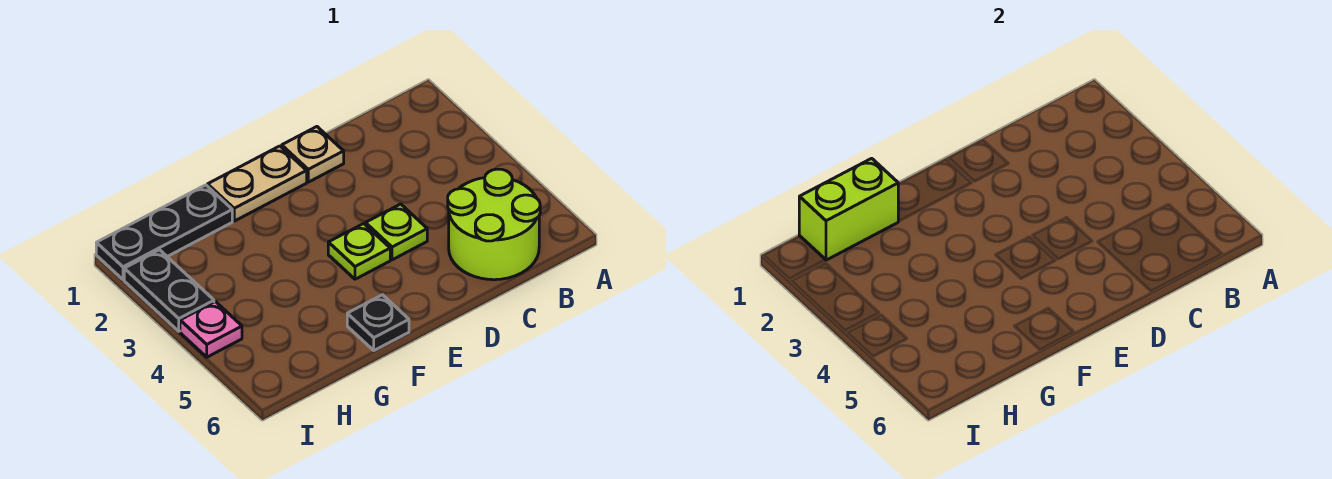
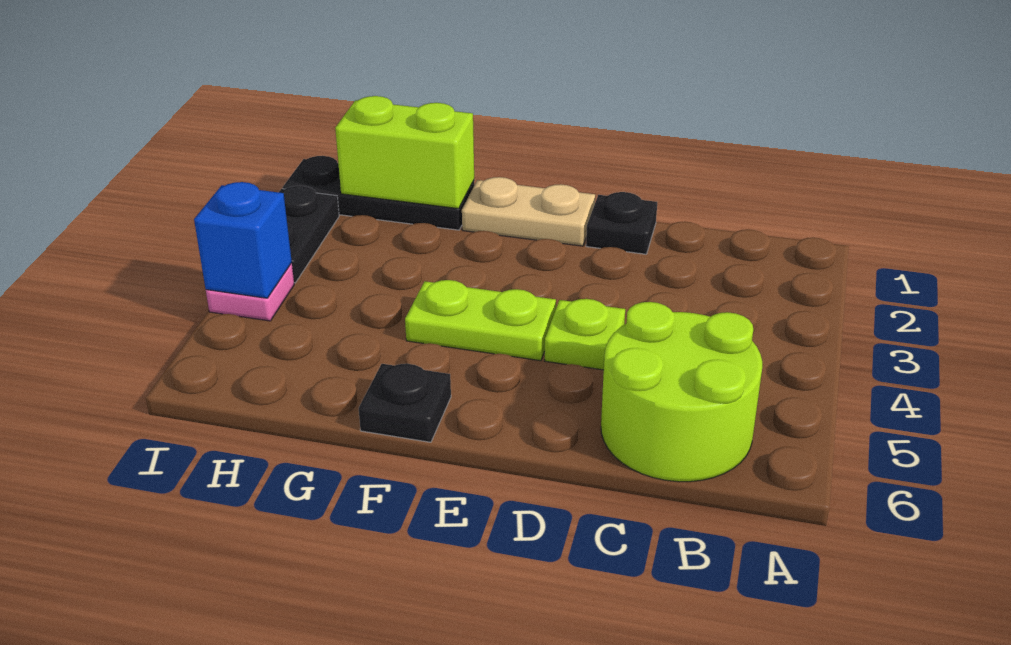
tan plate D1 level 1 -> black plate D1 level 1
lime plate E4 level 1 -> lime plate E4:F4 level 1
none -> blue brick I4 level 2

